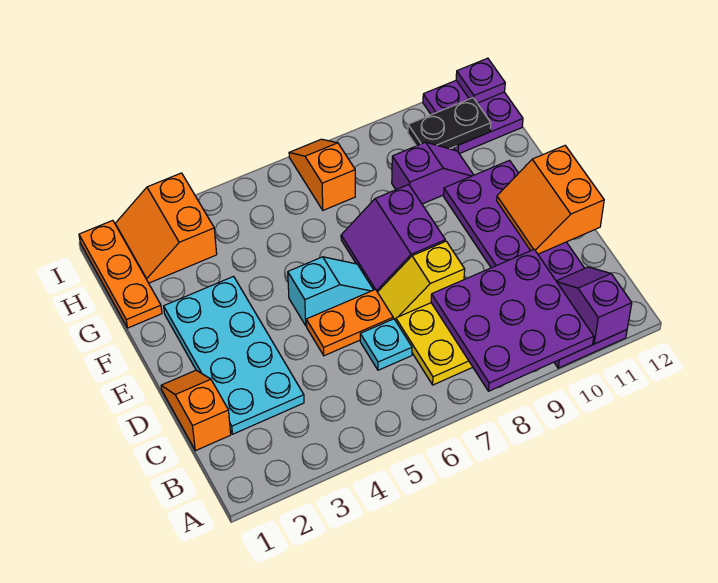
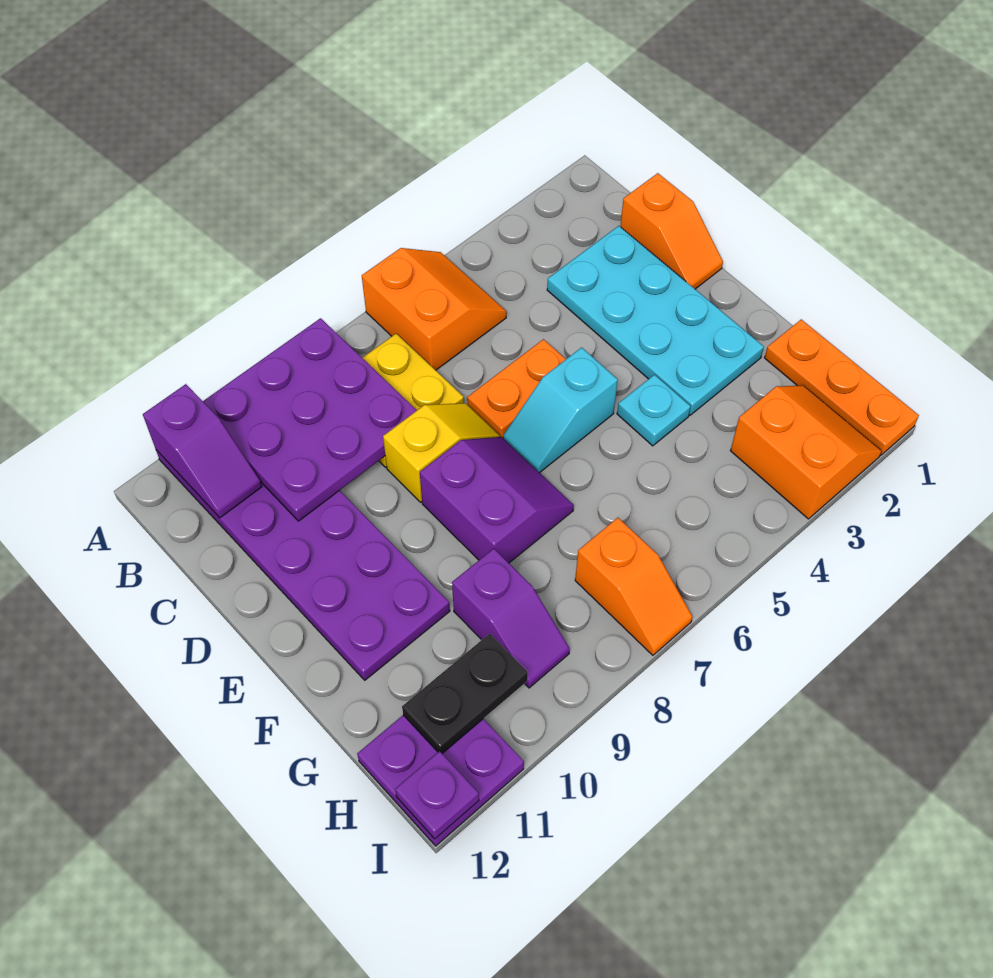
cyan plate C6 level 1 -> cyan plate F4 level 1
orange slope D11:E12 level 2 top 12 -> orange slope A5:B6 level 1 top 6
purple slope G9:G10 level 1 top 9 -> purple slope G9:H9 level 1 top G

